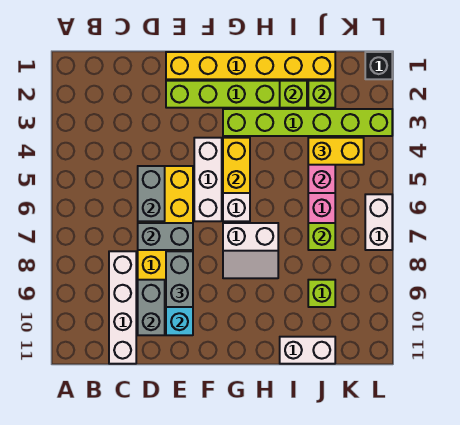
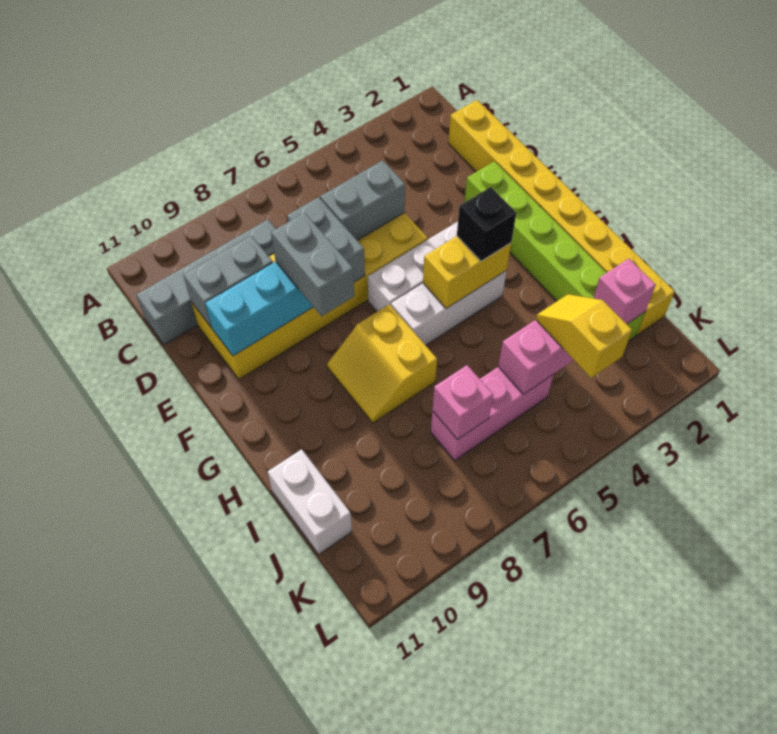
white brick C8:C11 level 1 -> grey brick C8:C11 level 1
yellow brick E1:J1 level 1 -> yellow brick C1:J1 level 1
grey brick E8:E9 level 3 -> grey brick E8:F8 level 3
lime brick G3:L3 level 1 -> none
white slope G7:H8 level 1 top 7 -> yellow slope G7:H8 level 1 top 7
lime brick I2 level 2 -> none
lime brick J2 level 2 -> pink brick J2 level 2
yellow brick J4:K4 level 3 -> yellow slope J4:K4 level 3 top K
lime brick J7 level 2 -> pink brick J7 level 2
lime brick J9 level 1 -> none
black brick L1 level 1 -> black brick G4 level 3
white brick L6:L7 level 1 -> none

